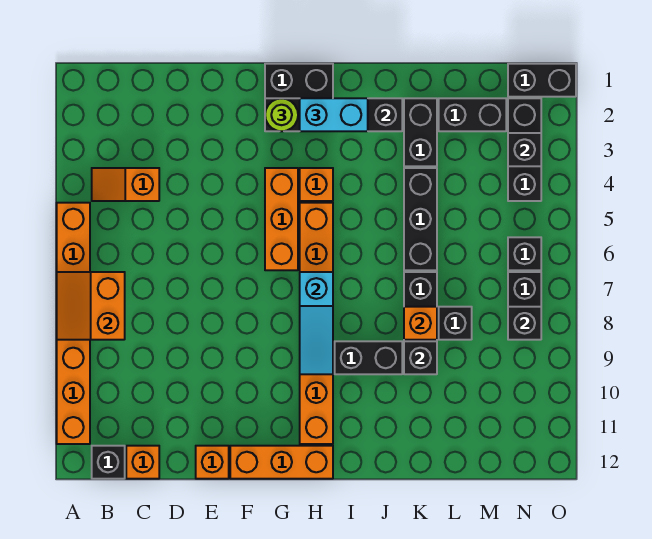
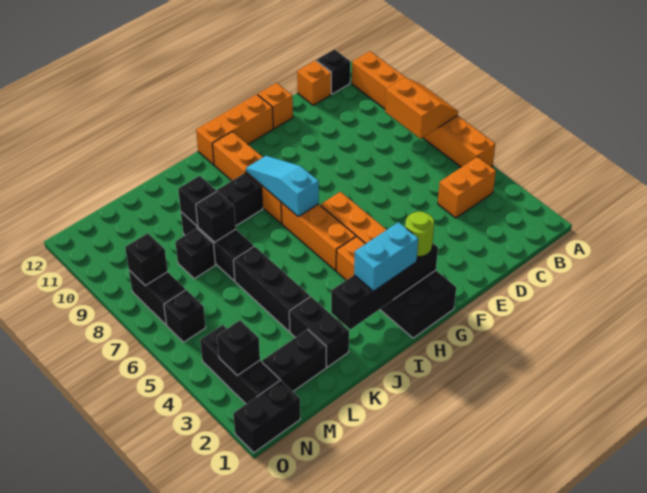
orange slope B4:C4 level 1 top C -> orange brick B4:C4 level 1
orange brick K8 level 2 -> black brick K8 level 2

